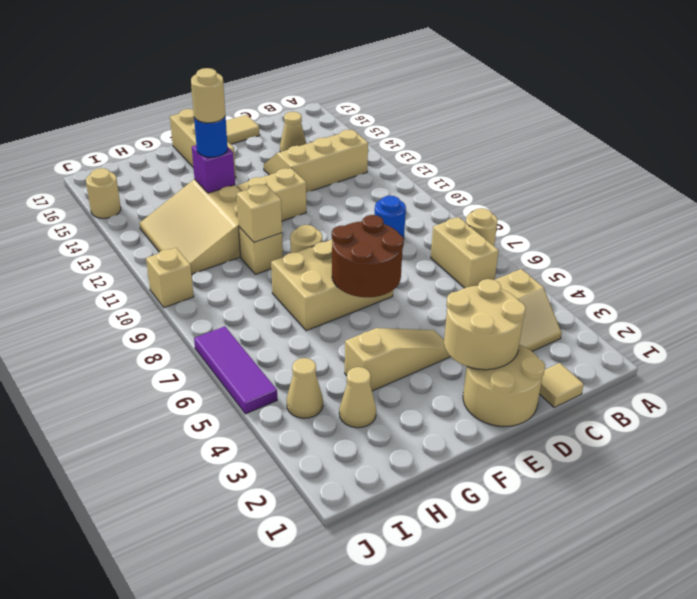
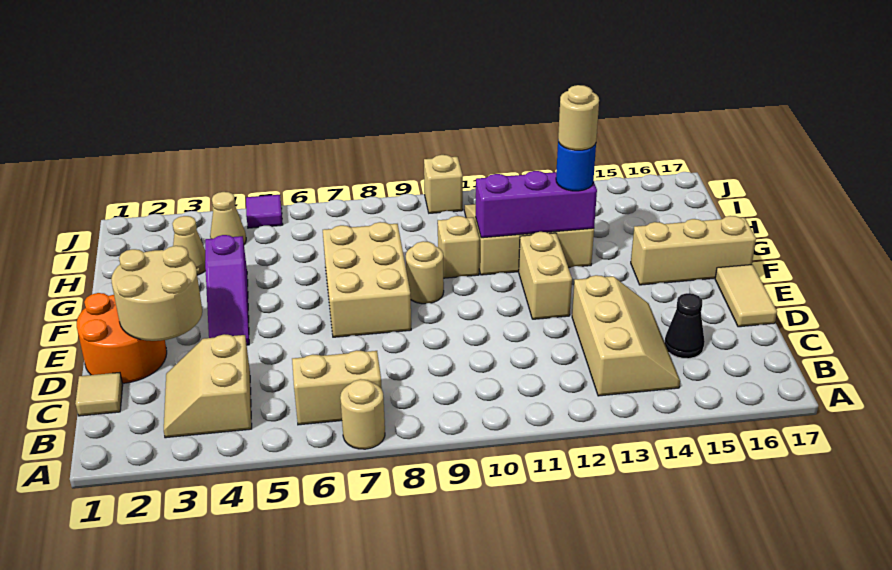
blue round brick C9 level 1 -> none
tan cone C15 level 1 -> black cone C15 level 1
tan round brick D1:E2 level 1 -> orange round brick D1:E2 level 1
tan slope E4:G4 level 1 top G -> purple slope E4:G4 level 1 top G
brown round brick E6:F7 level 2 -> none
tan brick G10 level 2 -> none
purple brick G13 level 2 -> purple brick G11:G13 level 2
purple tile J5:J7 level 1 -> purple tile J5 level 1
tan round brick J15 level 1 -> none

